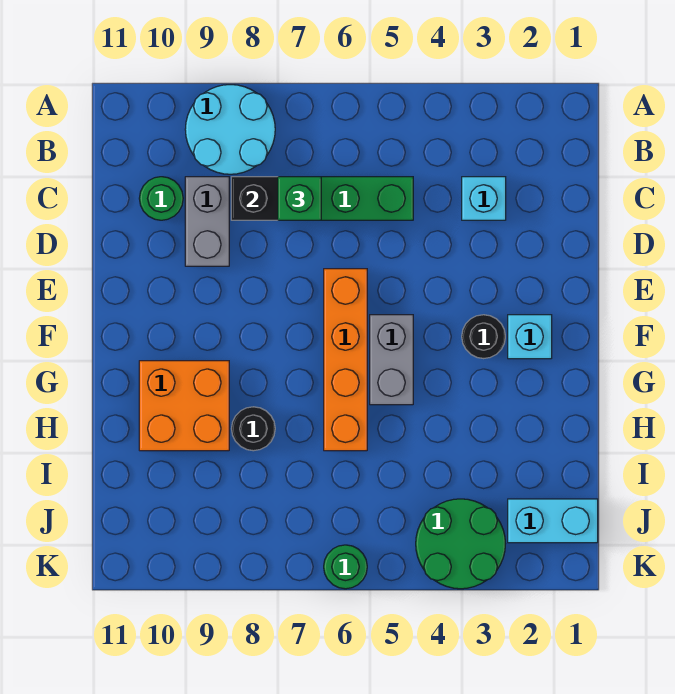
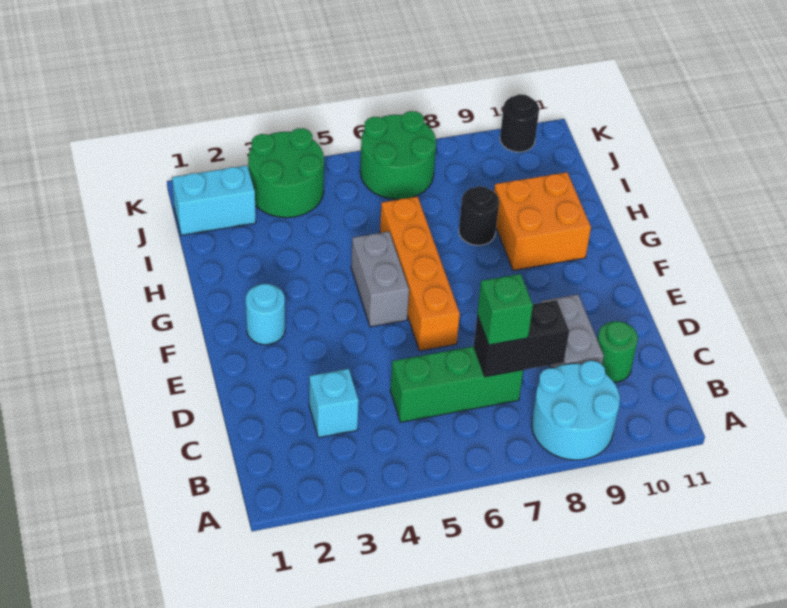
cyan brick F2 level 1 -> cyan round brick F2 level 1
black round brick F3 level 1 -> black round brick K10 level 1
green round brick K6 level 1 -> green round brick J6:K7 level 1

